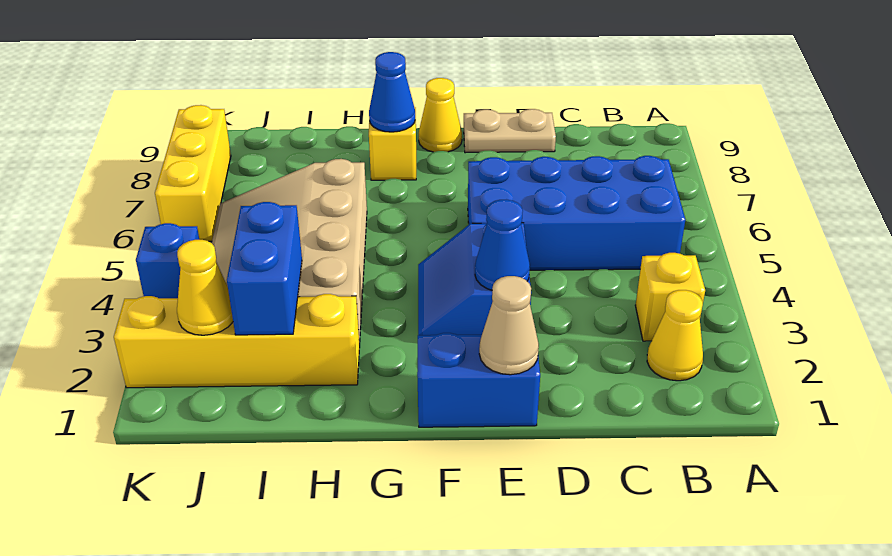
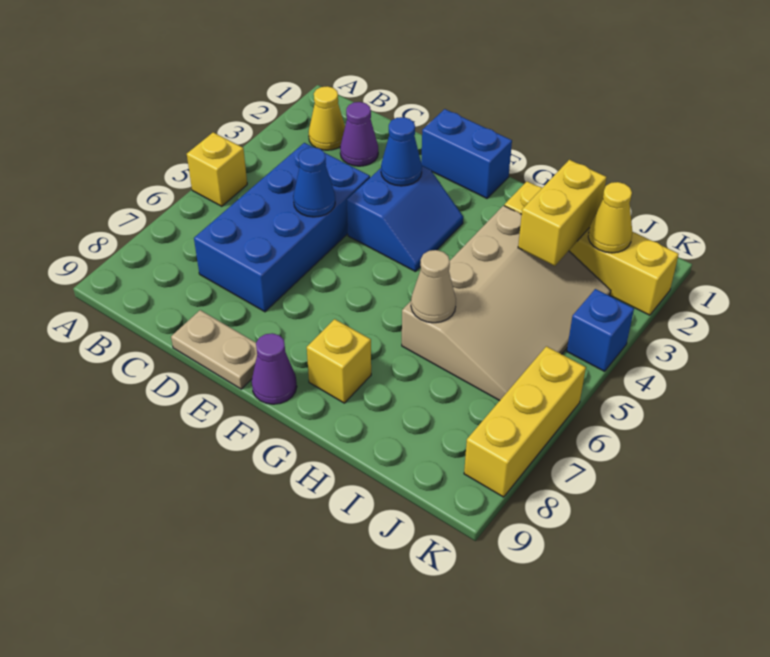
yellow brick B3 level 1 -> yellow brick A5 level 1
blue brick B5:E6 level 1 -> blue brick C4:D7 level 1
none -> purple cone C2 level 1
tan cone E1 level 2 -> tan cone H6 level 2
yellow cone F9 level 1 -> purple cone F9 level 1
blue cone G8 level 2 -> blue cone D5 level 2
blue brick I2:I3 level 2 -> yellow brick I2:I3 level 2

